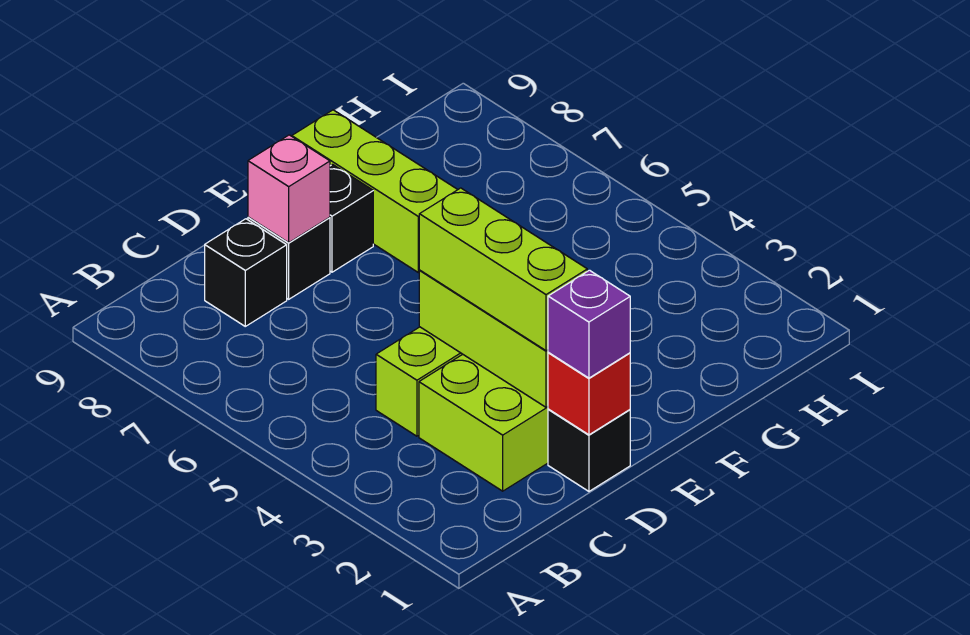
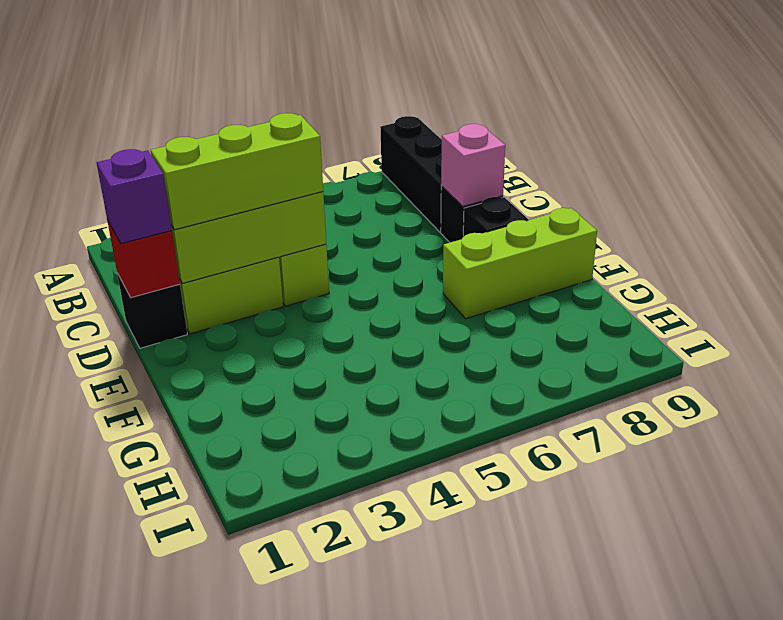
black brick C8 level 1 -> black brick A8:C8 level 1

